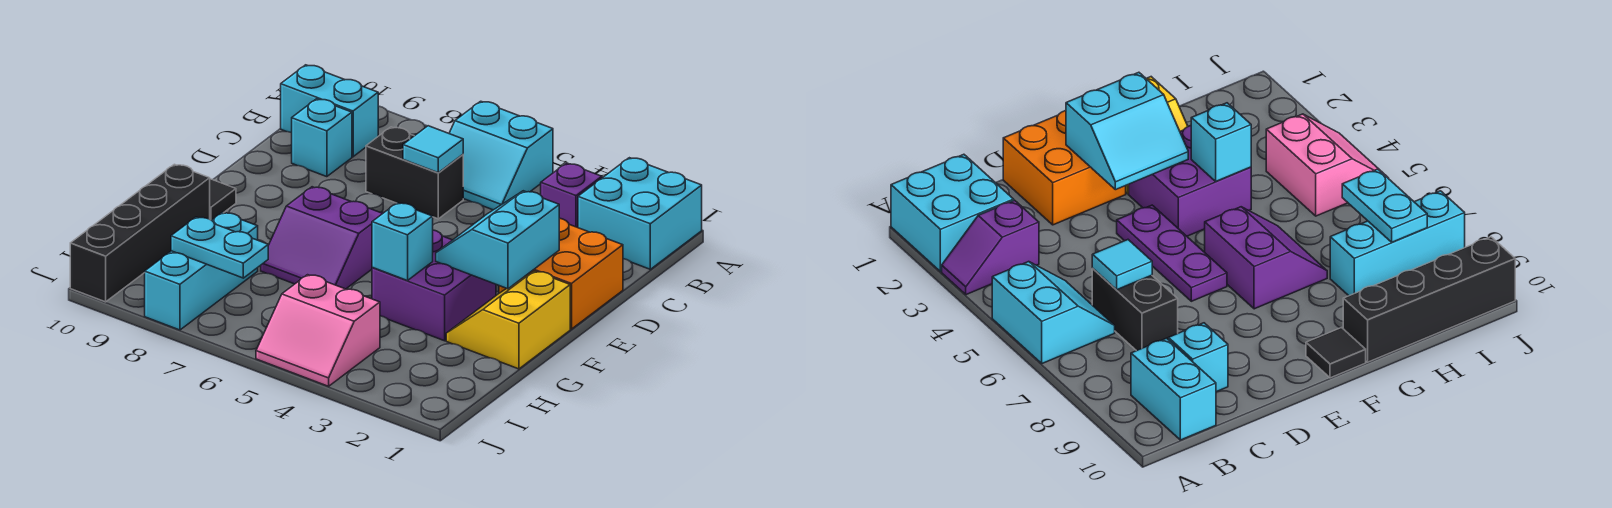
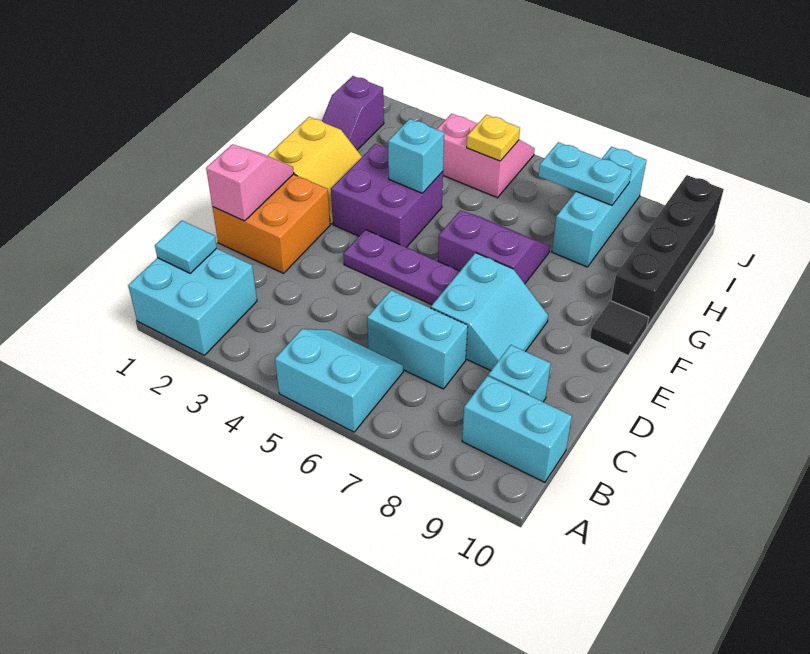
purple slope A3:B3 level 1 top B -> purple slope H1:I1 level 1 top I
black brick C6:C7 level 1 -> cyan brick C6:C7 level 1
cyan tile C6 level 2 -> cyan tile B1 level 2
none -> pink slope D1:E1 level 2 top D
cyan slope E2:F3 level 2 top 2 -> cyan slope D7:E8 level 1 top 7
none -> yellow plate I5 level 2

